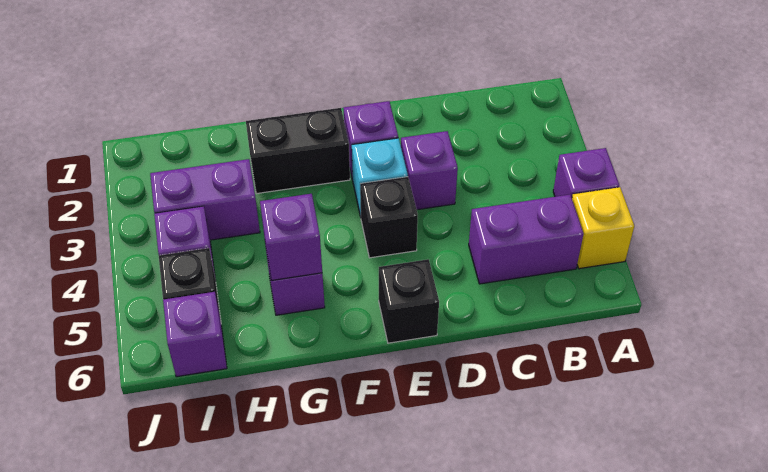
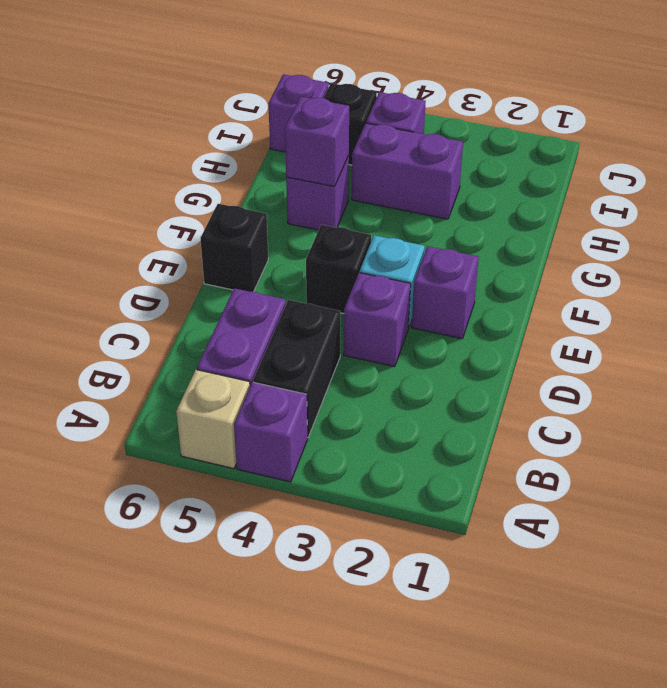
yellow brick A5 level 1 -> tan brick A5 level 1
black brick F2:G2 level 1 -> black brick B4:C4 level 1
purple brick H3:I3 level 1 -> purple brick H3:H4 level 1

